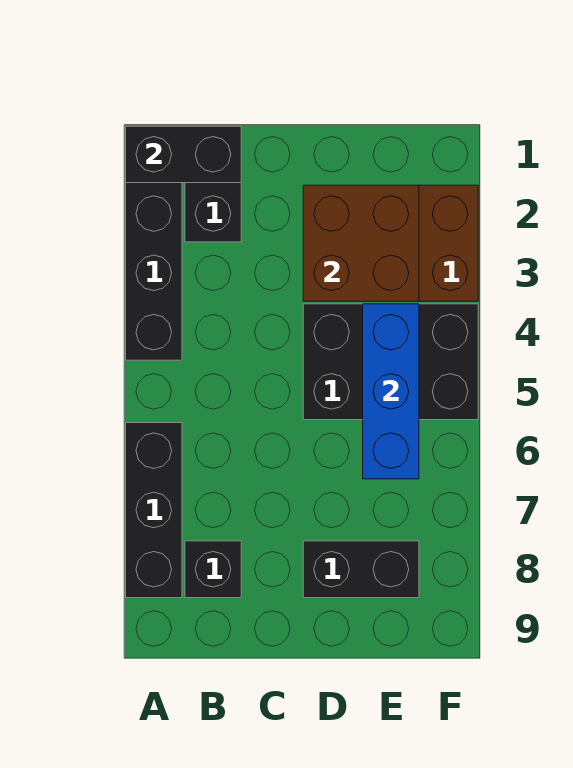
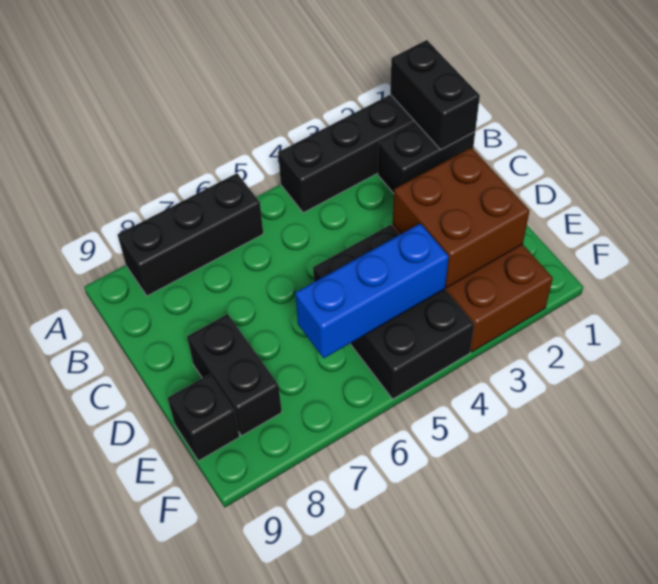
black brick B8 level 1 -> black brick E9 level 1

